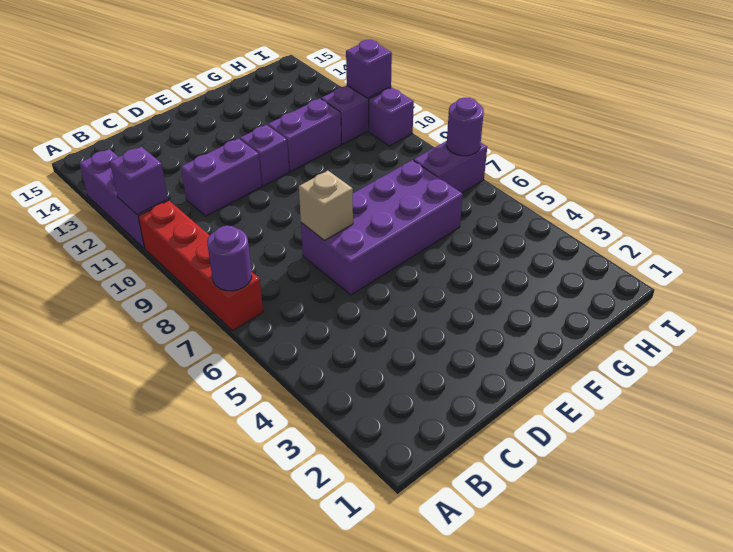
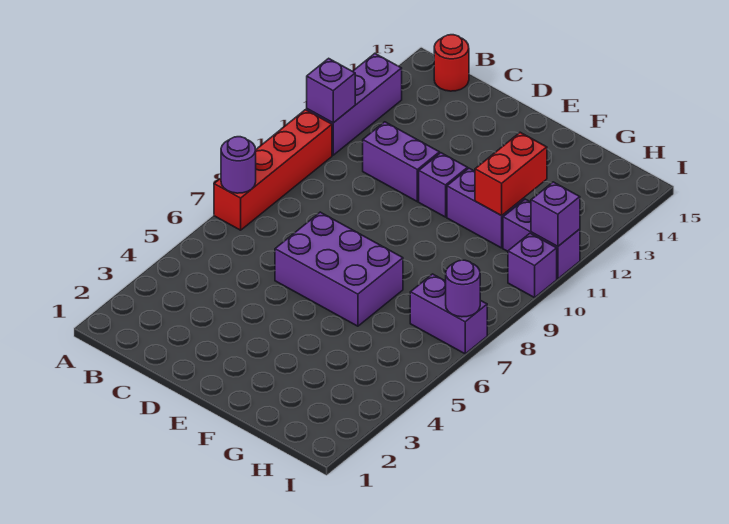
none -> red round brick B15 level 1
purple brick D6:G7 level 1 -> purple brick D6:F7 level 1
tan brick D7 level 2 -> none
none -> red brick G11:G12 level 2

